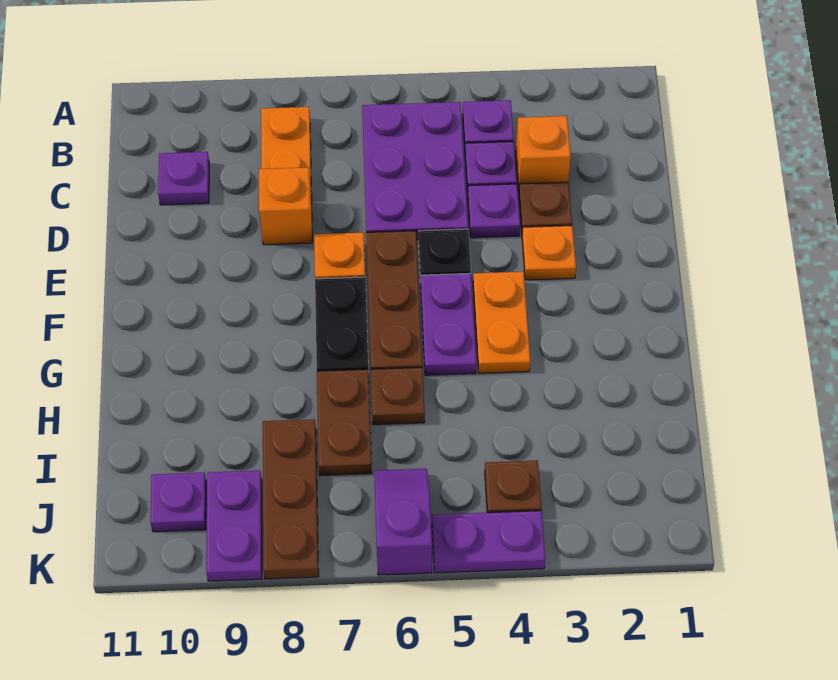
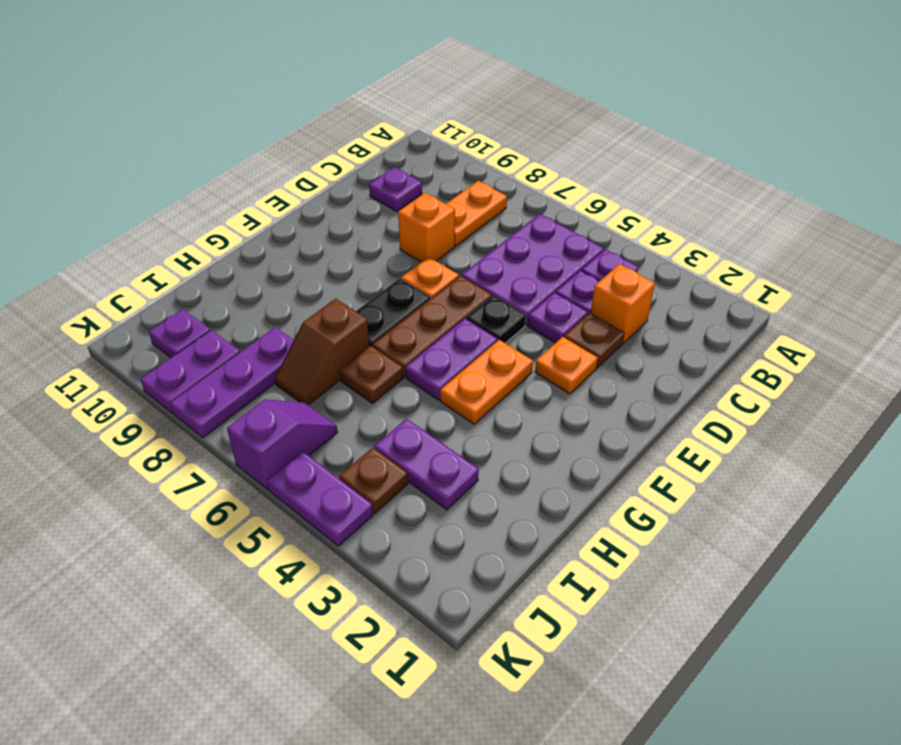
brown plate H7:I7 level 1 -> brown slope H7:I7 level 1 top H
none -> purple plate I3:I4 level 1
brown plate I8:K8 level 1 -> purple plate I8:K8 level 1

